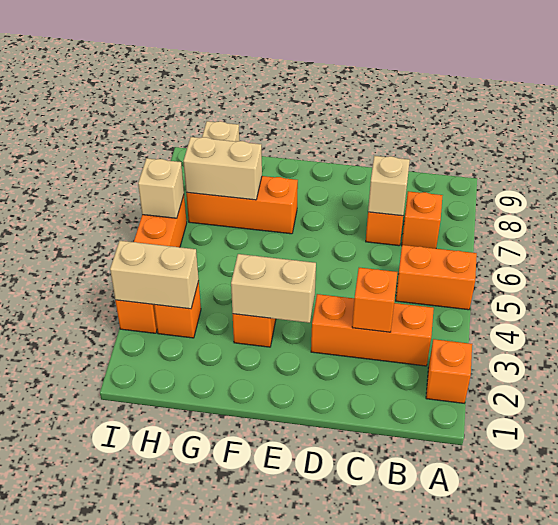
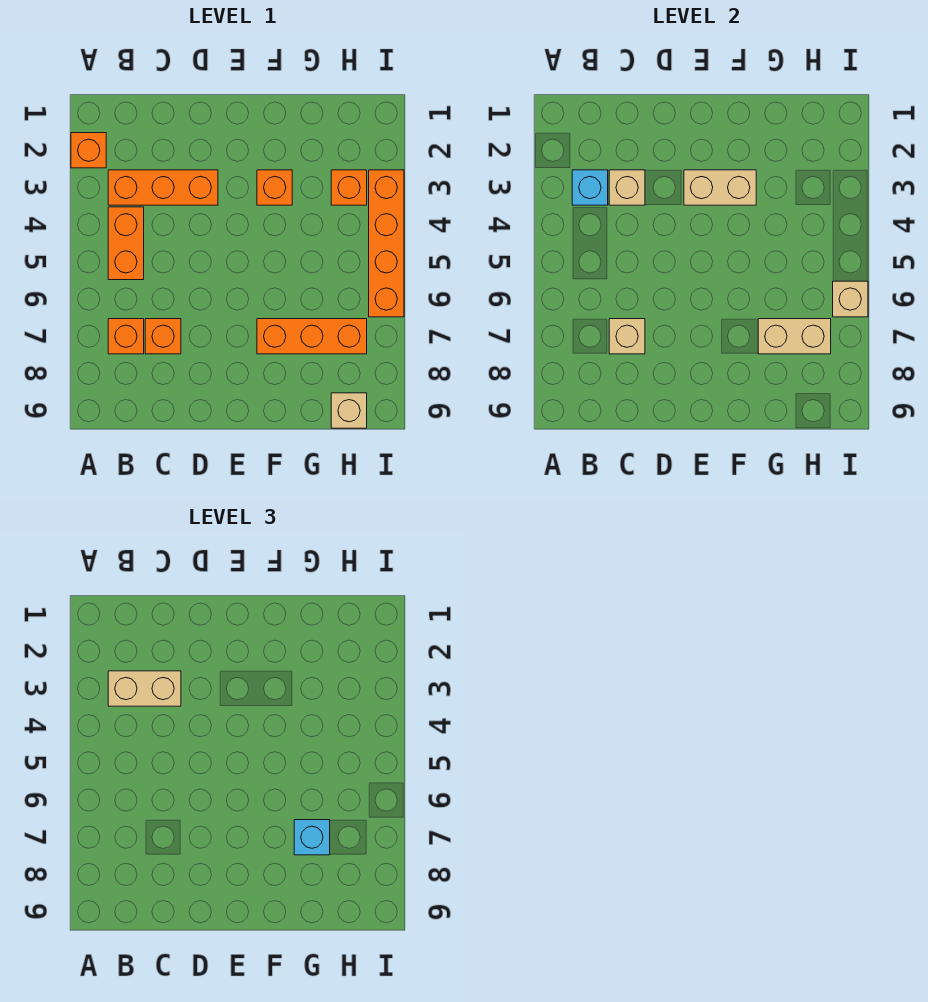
orange brick A5:B5 level 1 -> orange brick B4:B5 level 1
none -> cyan brick B3 level 2
orange brick C3 level 2 -> tan brick C3 level 2
none -> cyan brick G7 level 3
tan brick H3:I3 level 2 -> tan brick B3:C3 level 3

